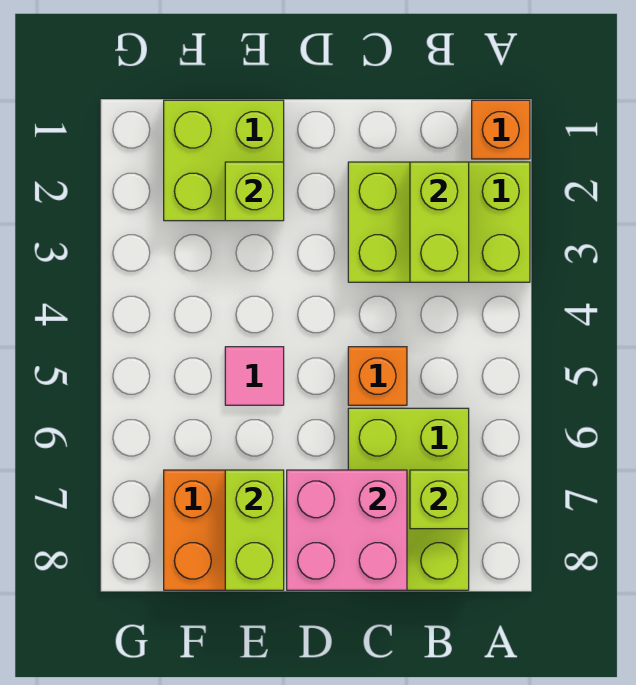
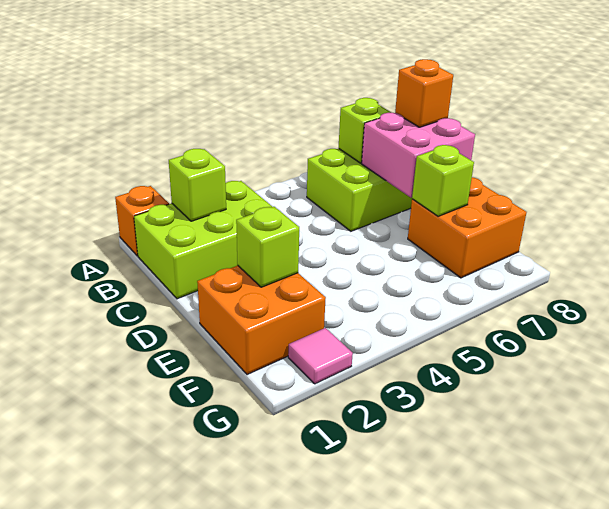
lime brick A2:C3 level 1 -> lime brick B1:C3 level 1
lime brick B2:B3 level 2 -> lime brick B2 level 2
orange brick C5 level 1 -> orange brick C8 level 3
lime brick E1:F2 level 1 -> orange brick E1:F2 level 1
pink tile E5 level 1 -> pink tile G2 level 1
lime brick E7:E8 level 2 -> lime brick E7 level 2

